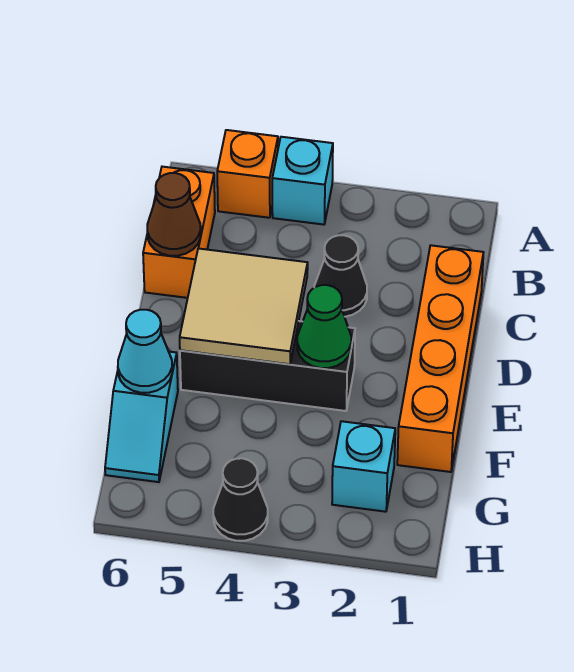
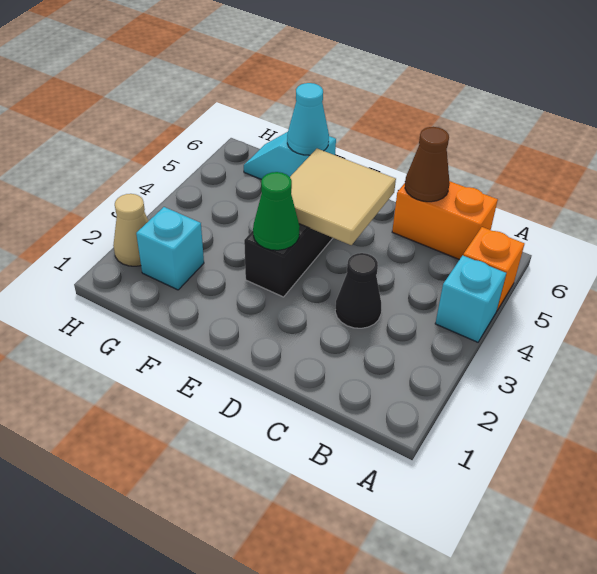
orange brick C1:F1 level 1 -> none
none -> tan cone H2 level 1
black cone H4 level 1 -> none

